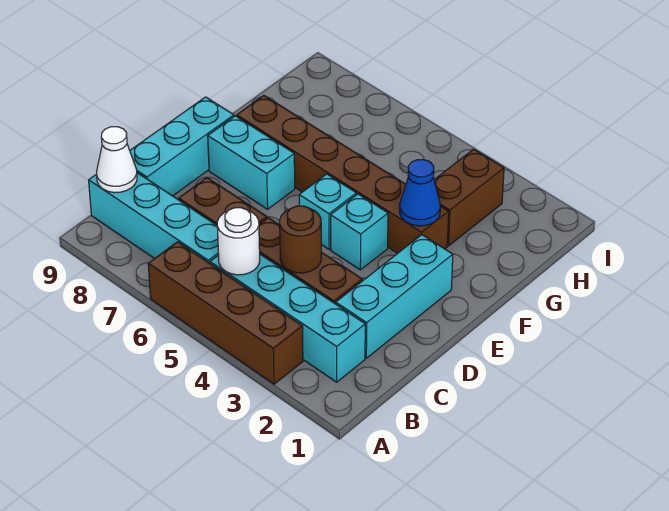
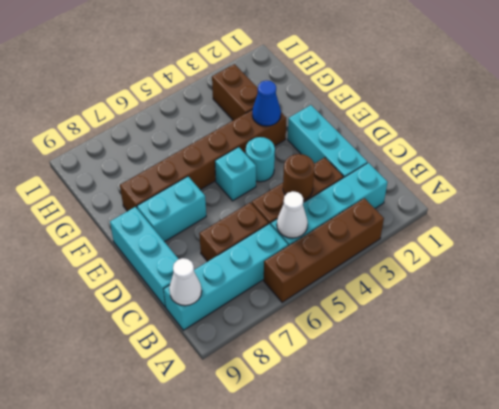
white round brick B5 level 2 -> white cone B5 level 2
cyan brick E4 level 1 -> cyan round brick E4 level 1

